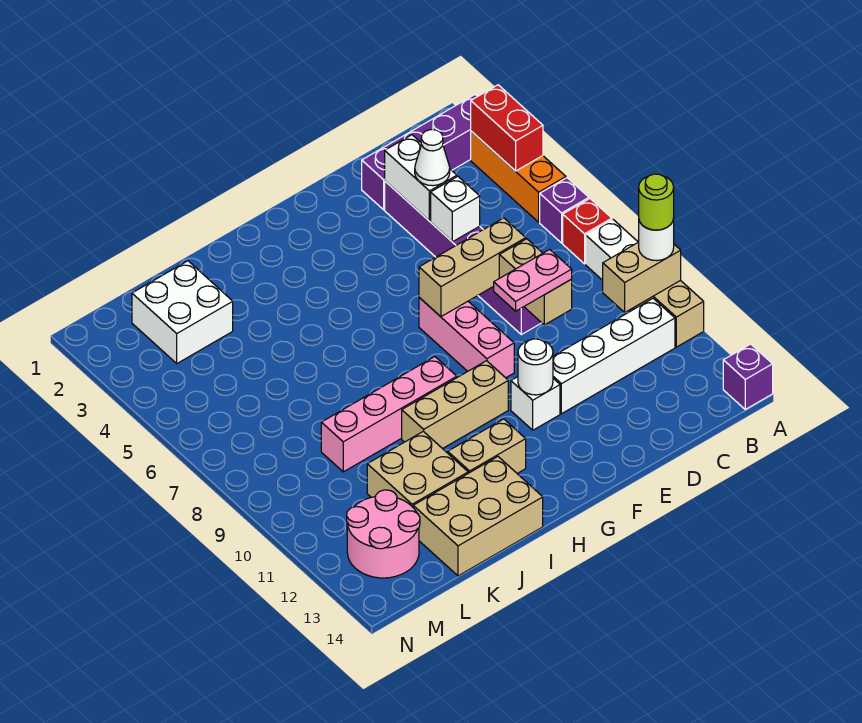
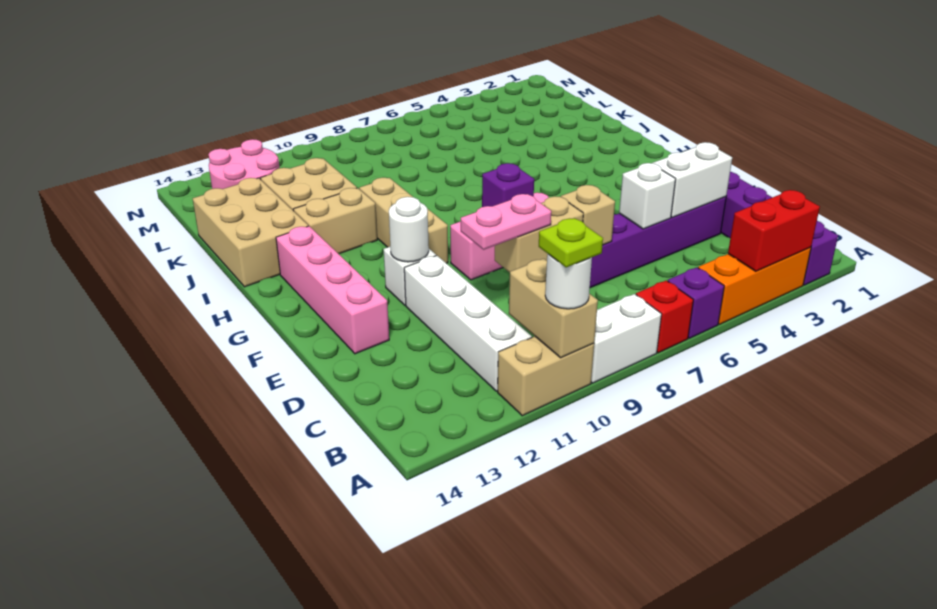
lime round brick A10 level 4 -> lime plate A10 level 4
purple brick A14 level 1 -> purple brick F8 level 2
white cone D4 level 3 -> none
tan brick D7:F7 level 2 -> tan brick D7 level 2
pink plate D9:E9 level 3 -> pink plate D9:D10 level 3
pink brick H9:K9 level 1 -> pink brick E13:H13 level 1
tan brick H12:I12 level 1 -> tan brick I11:I12 level 1
white brick K2:L3 level 1 -> none

